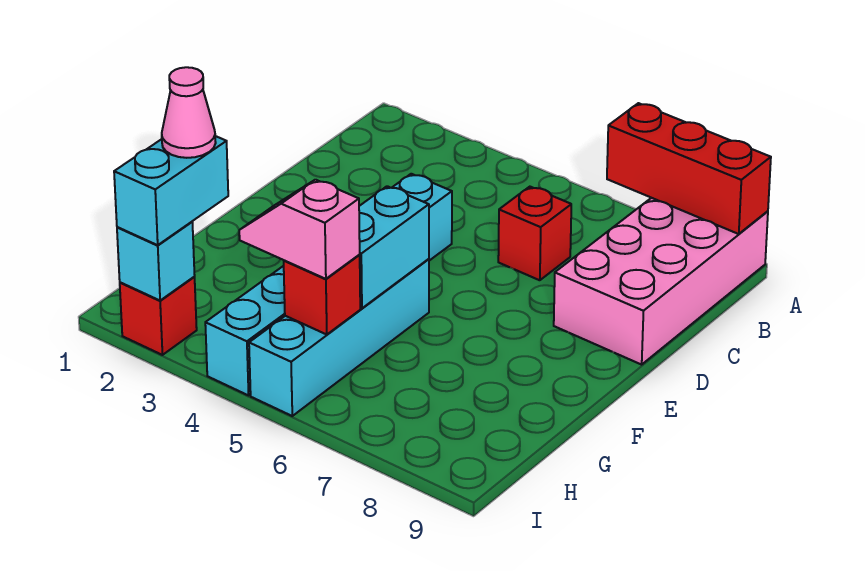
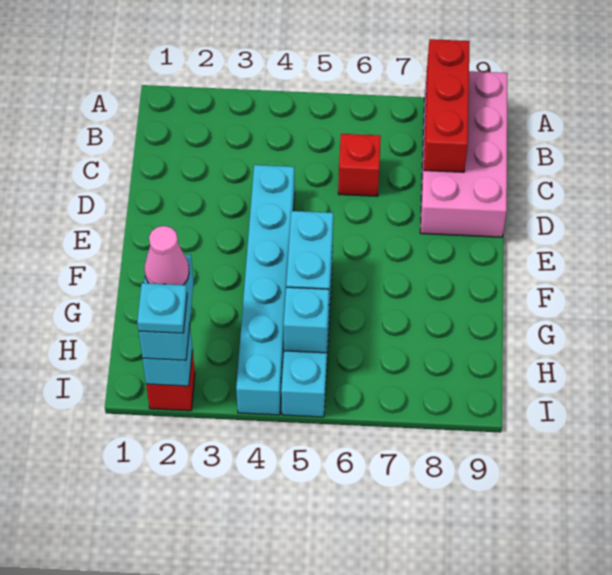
red brick A7:A9 level 2 -> red brick A8:C8 level 2
pink slope H4:H5 level 3 top 5 -> none
red brick H5 level 2 -> cyan brick H5 level 2
none -> cyan plate I2 level 4

